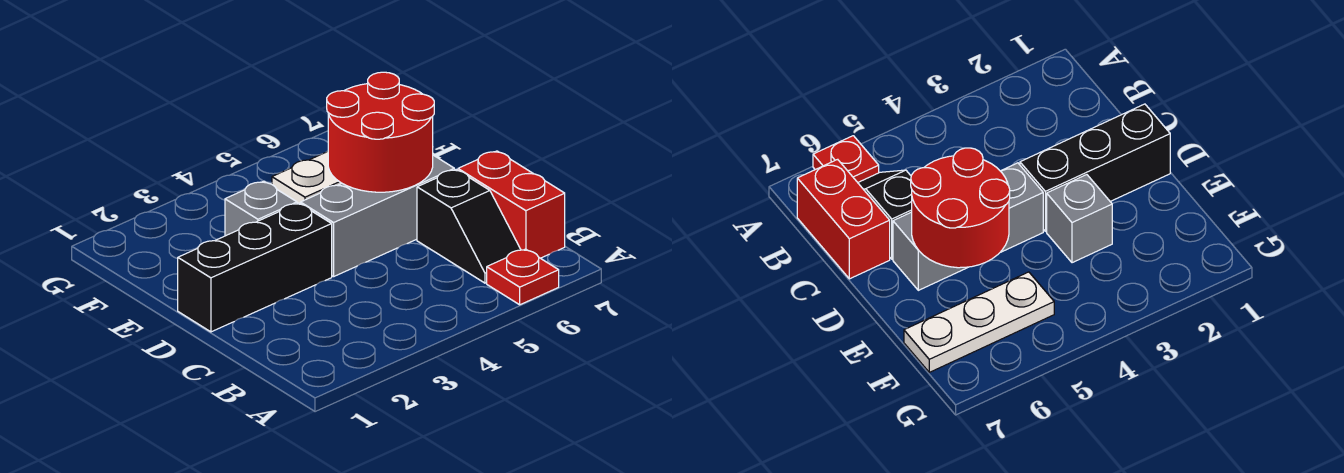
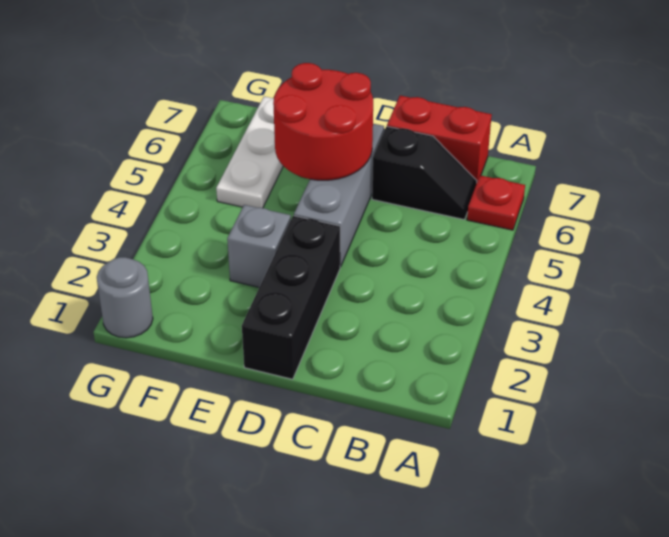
none -> grey round brick G1 level 1

